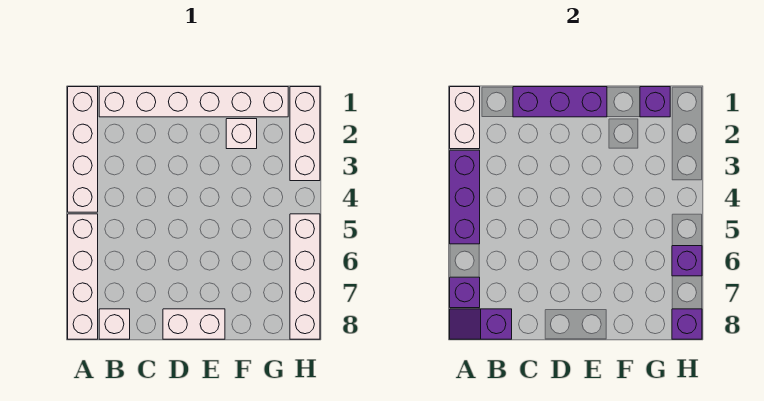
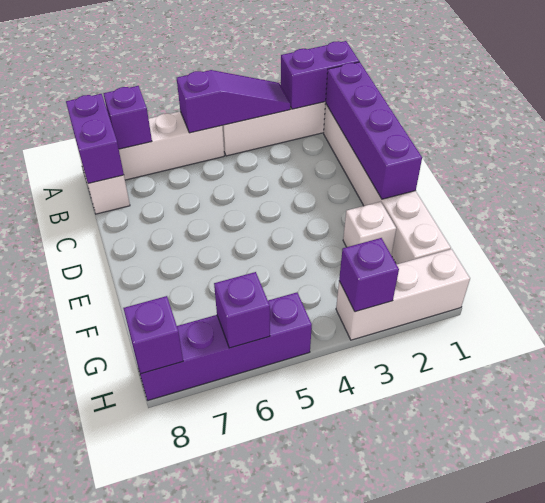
white brick A1:A2 level 2 -> purple brick A1:A2 level 2
purple brick A3:A5 level 2 -> purple slope A3:A5 level 2 top 5
purple slope A8:B8 level 2 top B -> purple brick A8:B8 level 2
purple brick C1:E1 level 2 -> purple brick B1:E1 level 2
white brick D8:E8 level 1 -> none
purple brick G1 level 2 -> purple brick H3 level 2
white brick H5:H8 level 1 -> purple brick H5:H8 level 1

